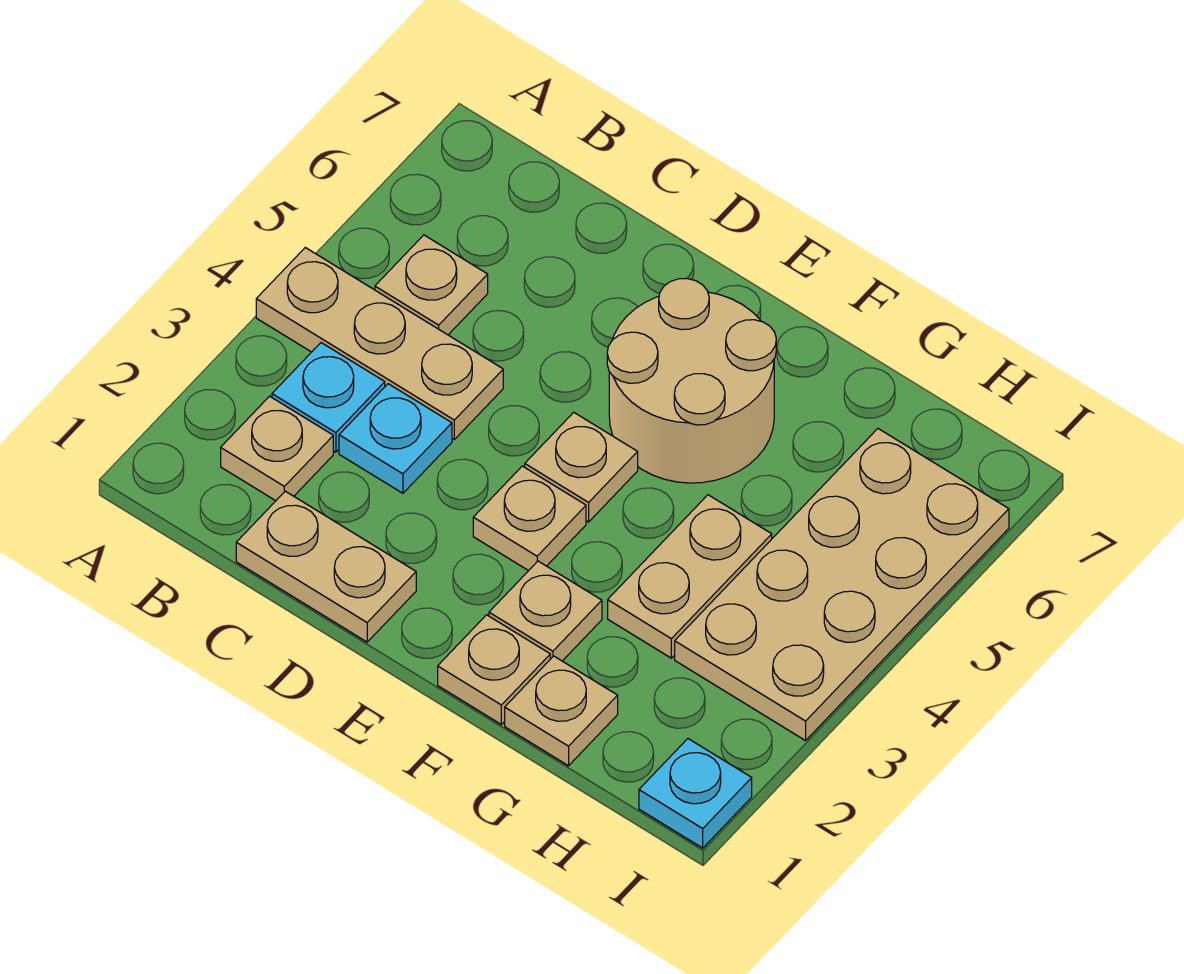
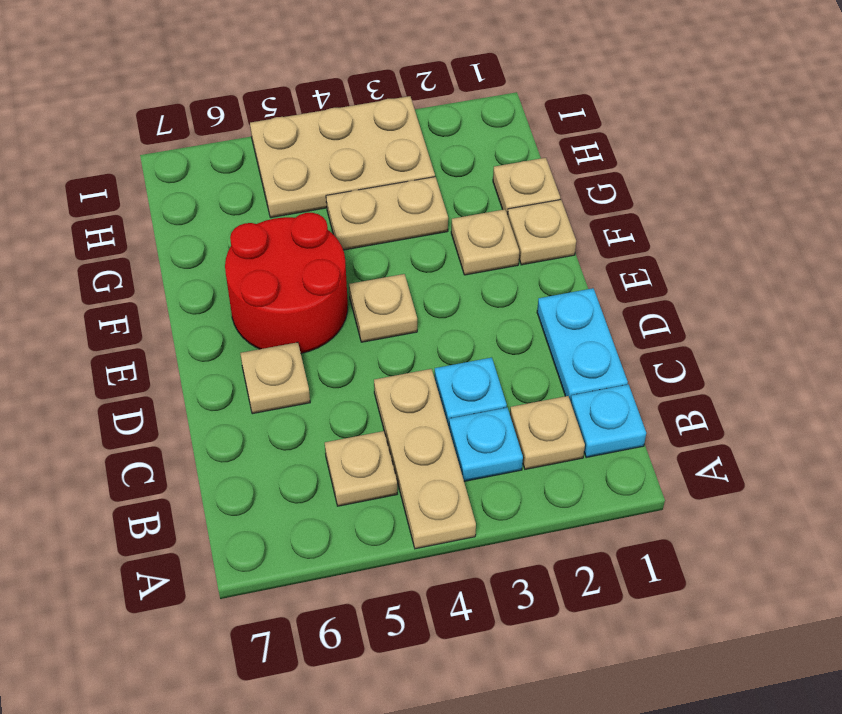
tan plate C1:D1 level 1 -> cyan plate C1:D1 level 1
tan plate E3 level 1 -> tan plate D6 level 1
tan round brick E5:F6 level 1 -> red round brick E5:F6 level 1
tan plate H3:I6 level 1 -> tan plate H3:I5 level 1
cyan plate I1 level 1 -> cyan plate B1 level 1

